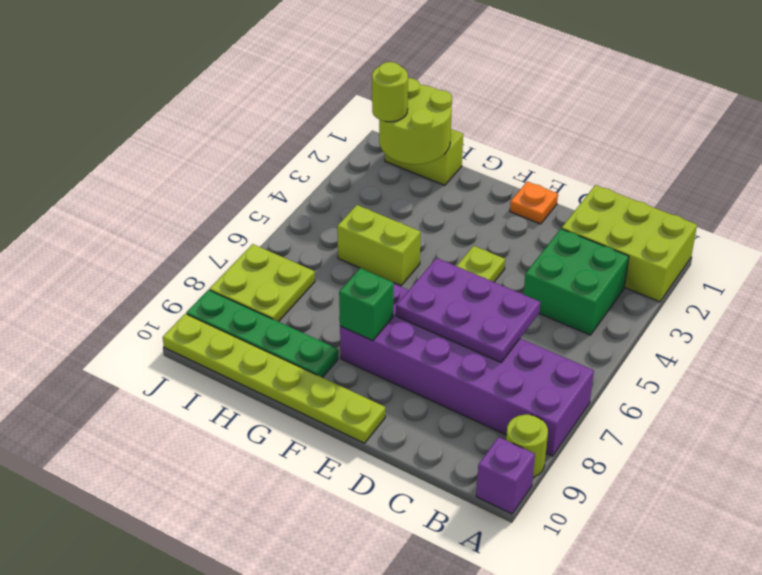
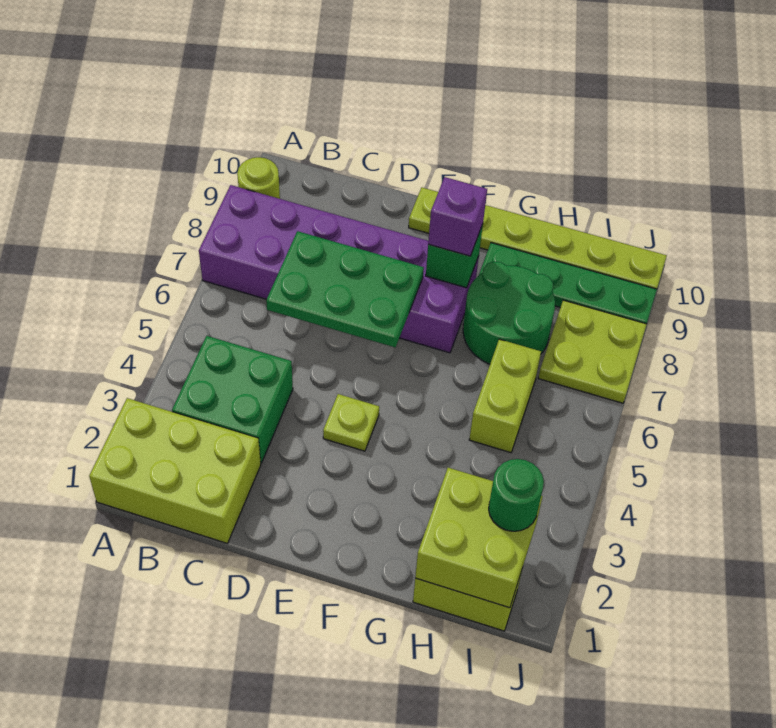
purple brick A10 level 1 -> purple brick F8 level 3
purple plate C6:E7 level 2 -> green plate C6:E7 level 2
orange plate E1 level 1 -> none
lime brick G5:H5 level 1 -> lime brick H5:H6 level 1
none -> green round brick G7:H8 level 1
lime round brick H1:I2 level 2 -> lime brick H1:I2 level 2
lime round brick I2 level 3 -> green round brick I2 level 3

